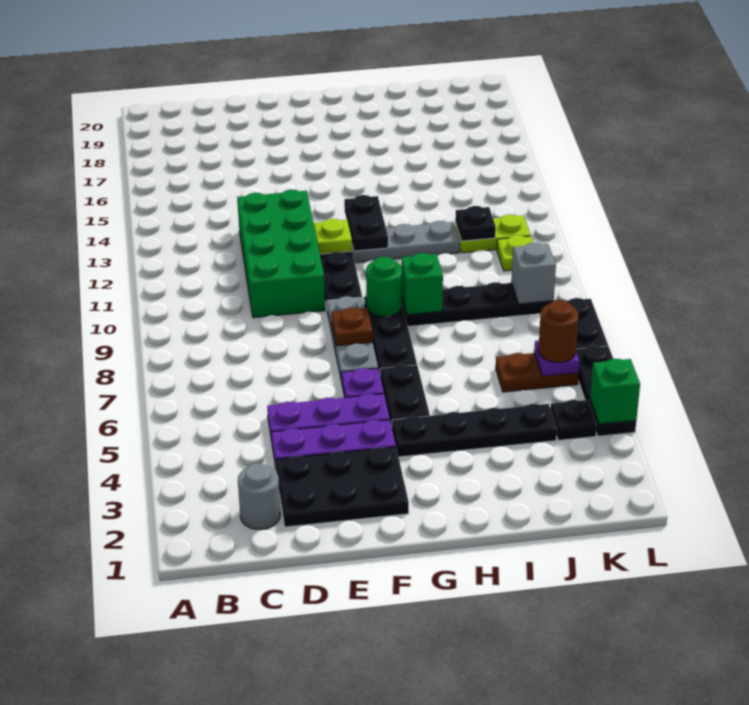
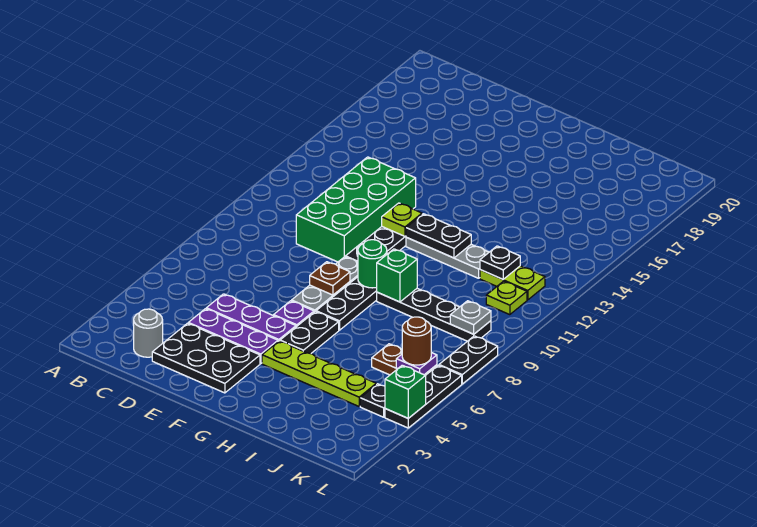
black plate G4:J4 level 1 -> lime plate G4:J4 level 1
black plate G12:G13 level 2 -> black plate G12:H12 level 2
grey brick K9 level 2 -> grey plate K9 level 2

